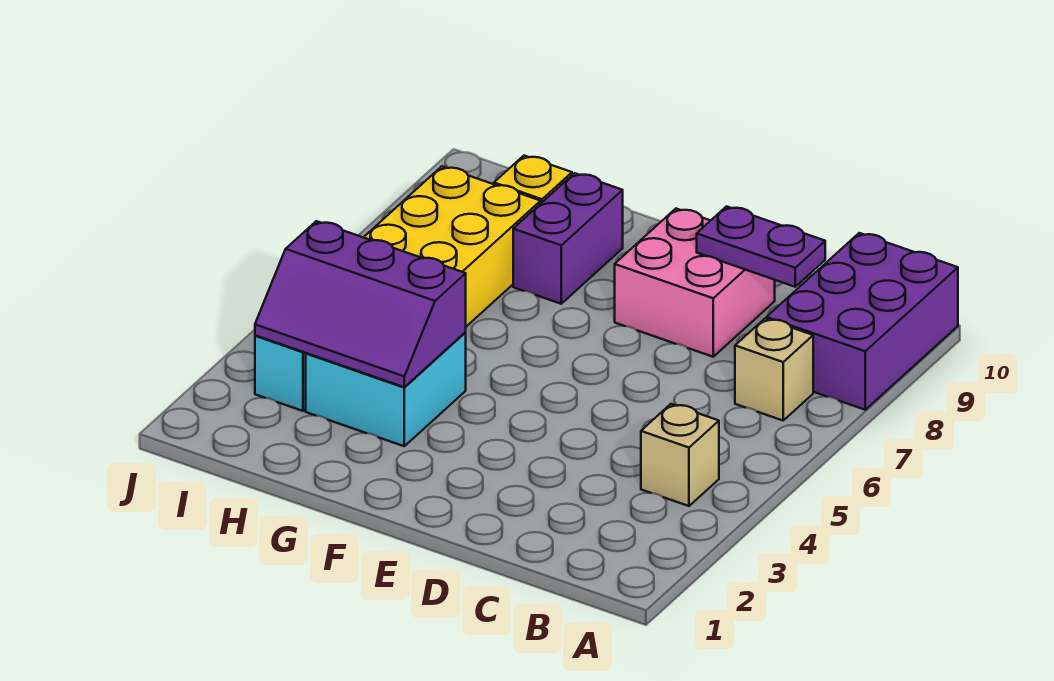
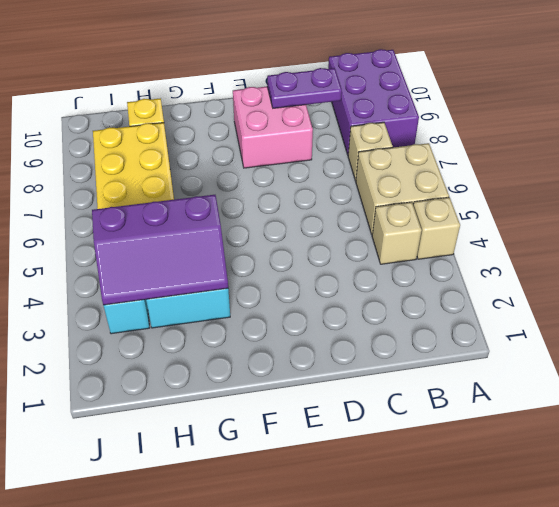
none -> tan brick A4 level 1
none -> tan brick A5:B6 level 1
purple brick G8:G9 level 1 -> none

